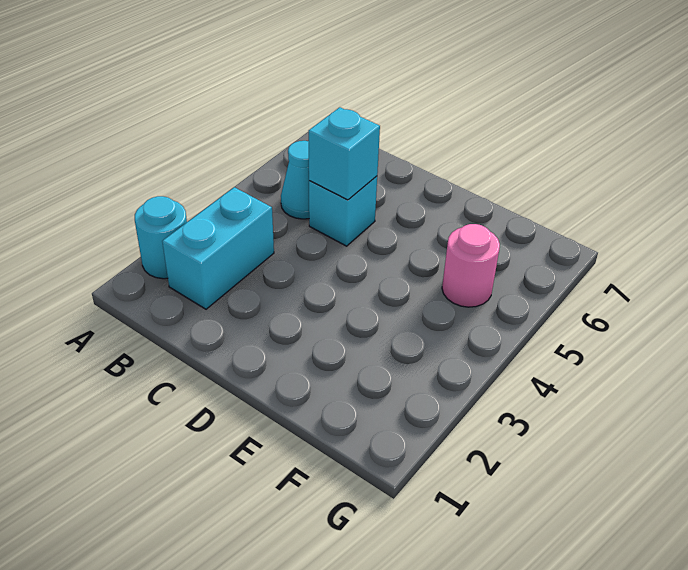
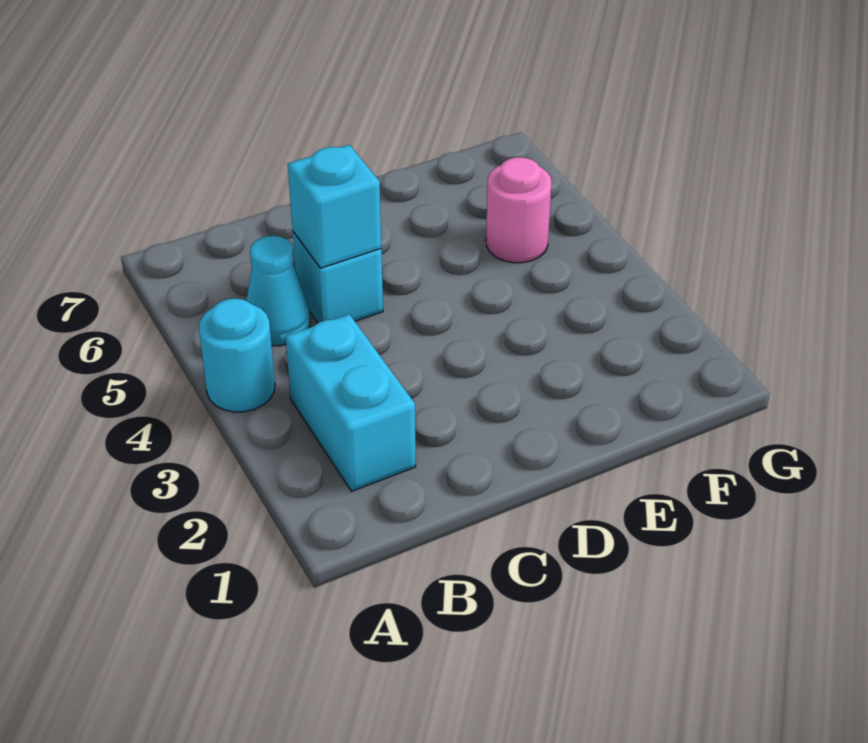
cyan round brick A2 level 1 -> cyan round brick A4 level 1

